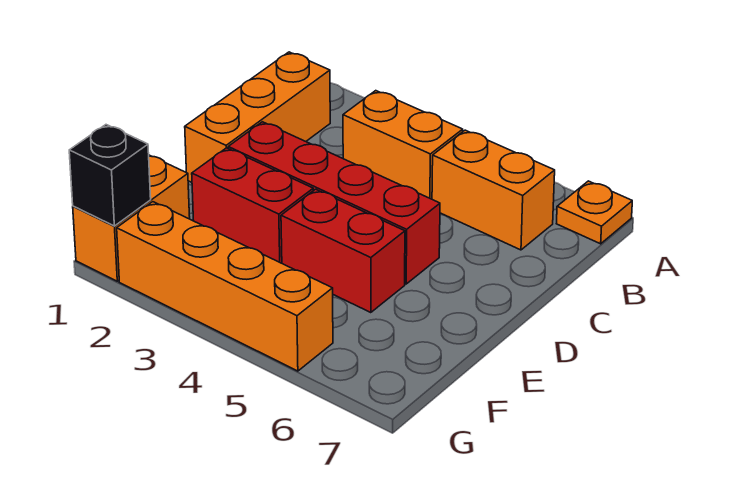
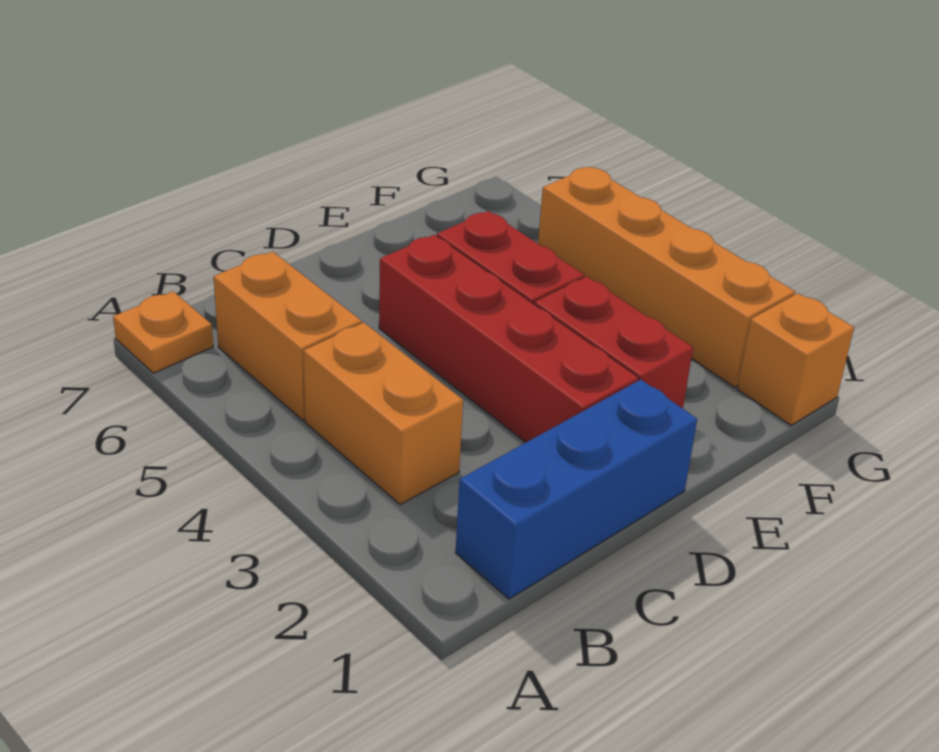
orange brick B1:D1 level 1 -> blue brick B1:D1 level 1
orange brick F1:G1 level 1 -> orange brick G1 level 1
black brick G1 level 2 -> none

